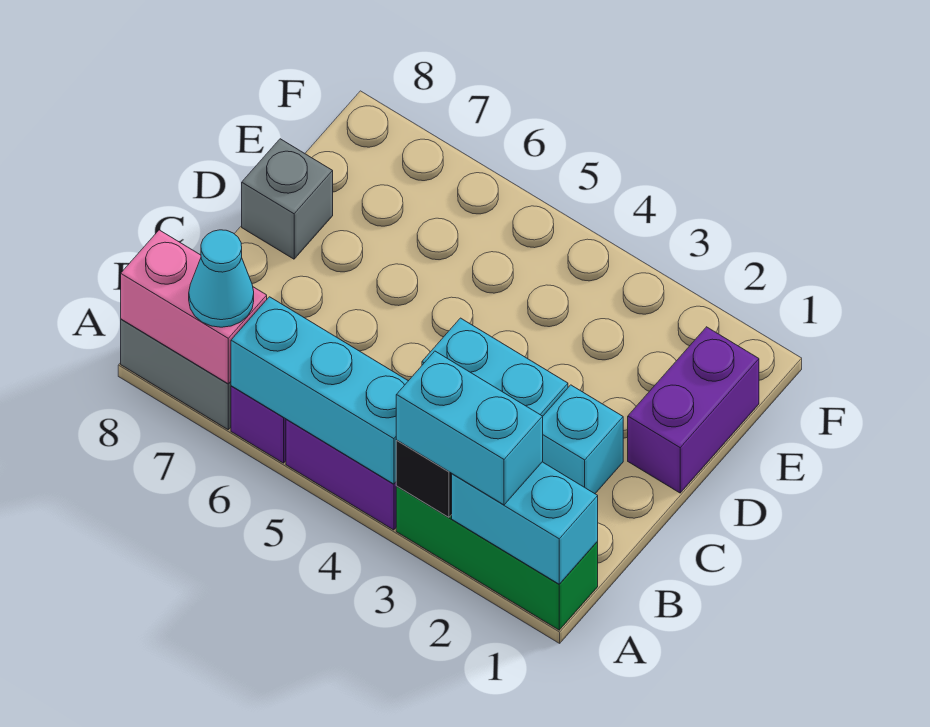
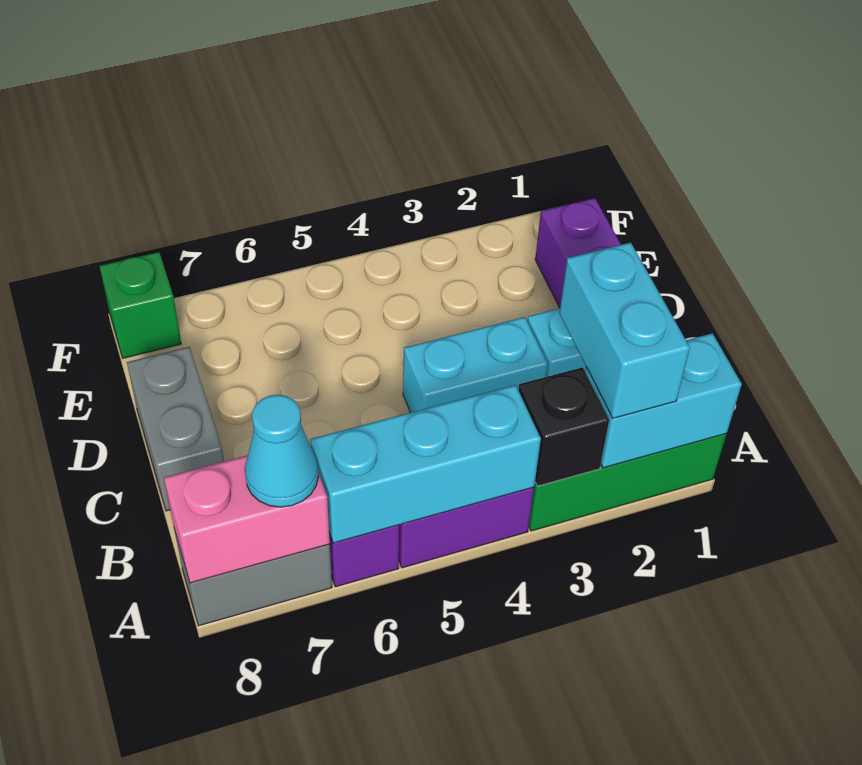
cyan brick A2:A3 level 3 -> cyan brick A2:B2 level 3
grey brick D8 level 1 -> grey brick C8:D8 level 1
none -> green brick F8 level 1

